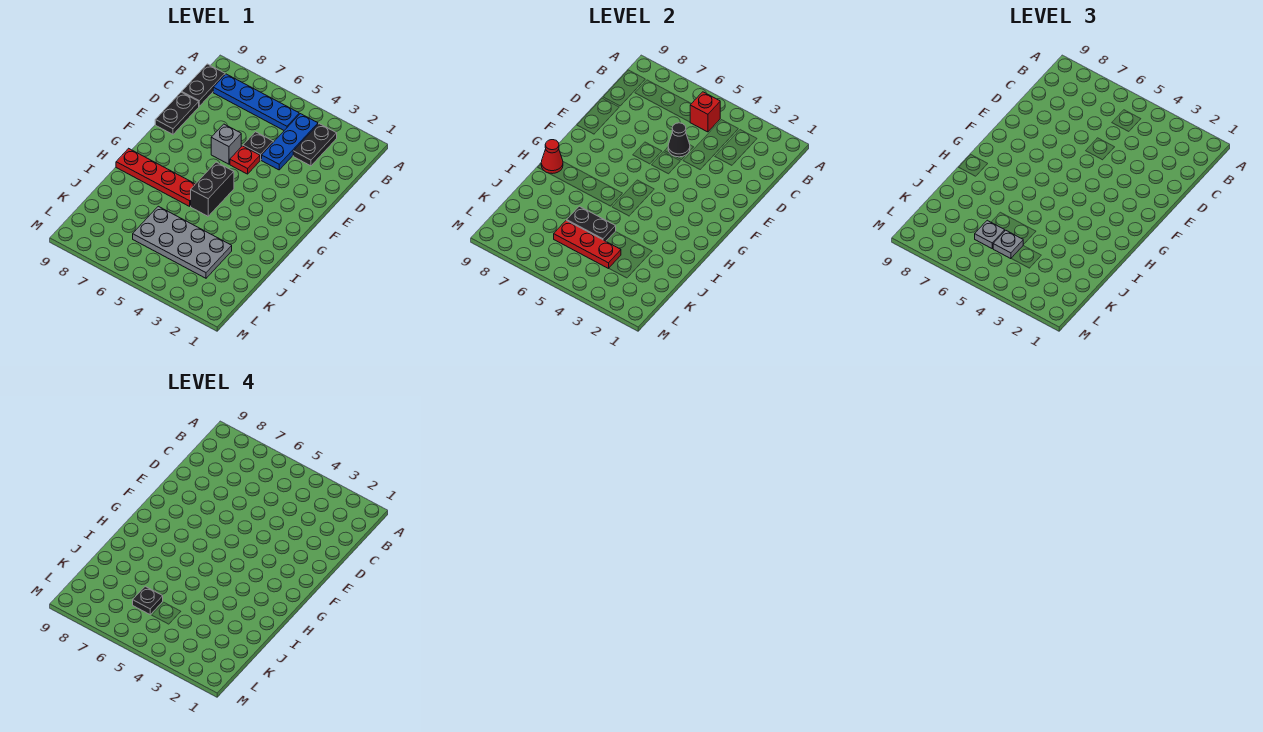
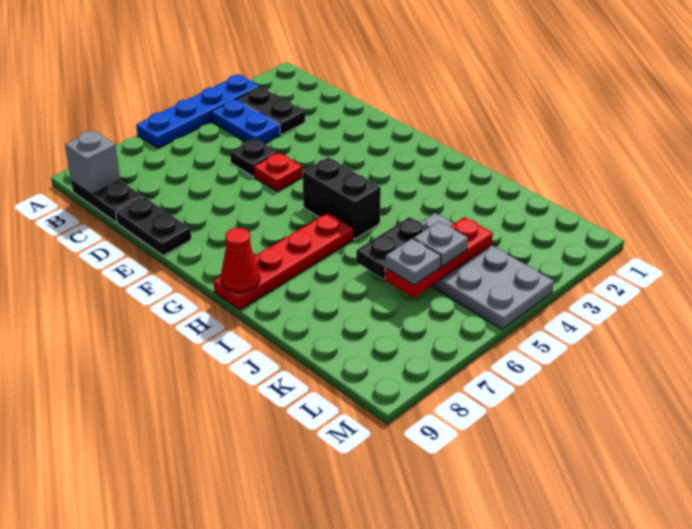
blue plate B4:D4 level 1 -> blue plate B4:C4 level 1
blue plate B5:B8 level 1 -> blue plate A3:A6 level 1
red brick B5 level 2 -> none
black cone D5 level 2 -> none
grey brick E6 level 1 -> grey brick B9 level 2
grey plate J3:K6 level 1 -> grey plate J4:M5 level 1
black plate K6 level 4 -> none

